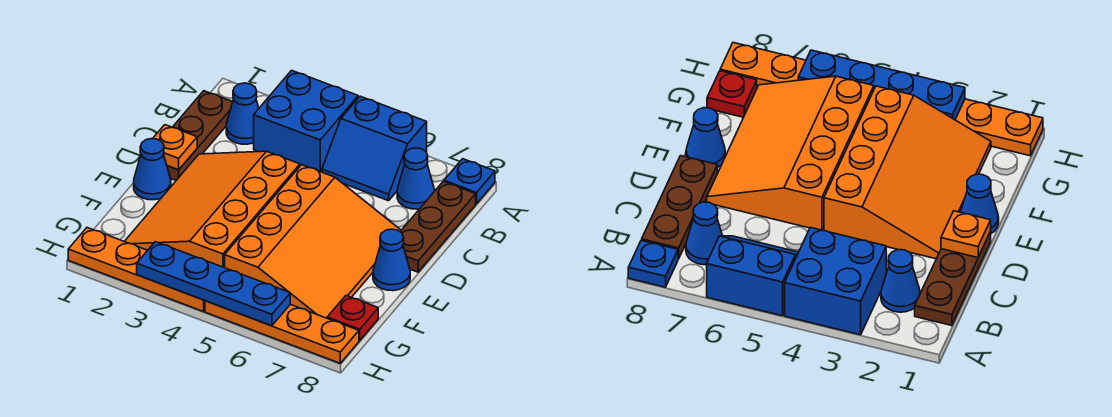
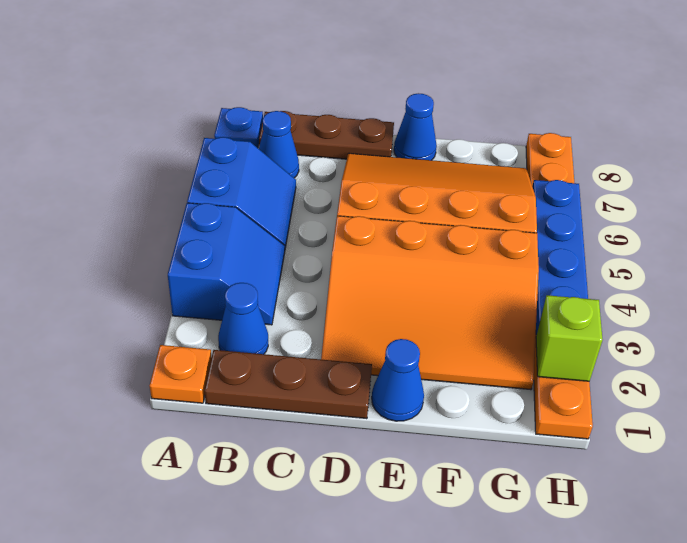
blue brick A3:B4 level 1 -> blue slope A3:B4 level 1 top A
orange plate D1 level 2 -> orange plate A1 level 1
red plate G8 level 1 -> none
none -> lime brick H2 level 2

